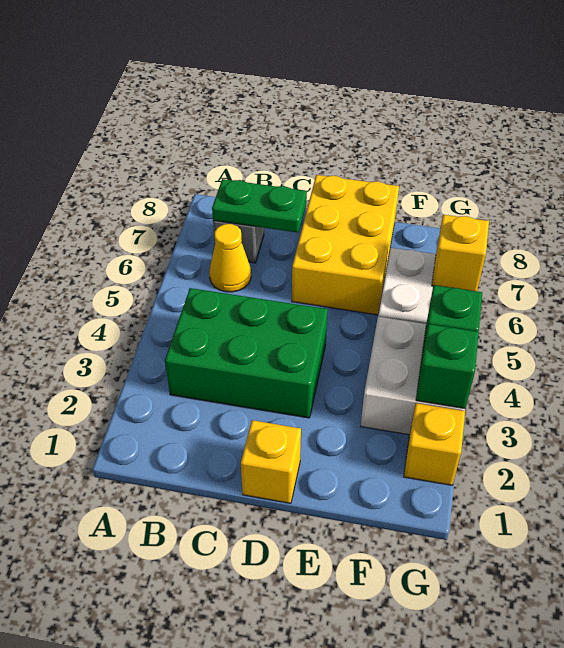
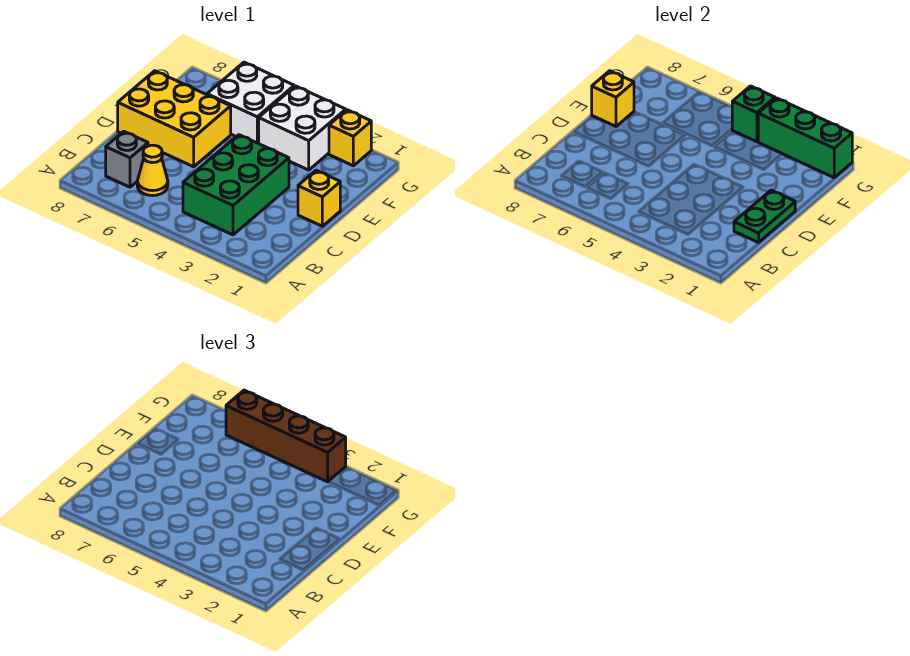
green plate B7:C7 level 2 -> green plate C1:D1 level 2
green brick G3 level 2 -> green brick G1:G3 level 2
none -> brown brick G3:G6 level 3
yellow brick G6 level 2 -> yellow brick E8 level 2

